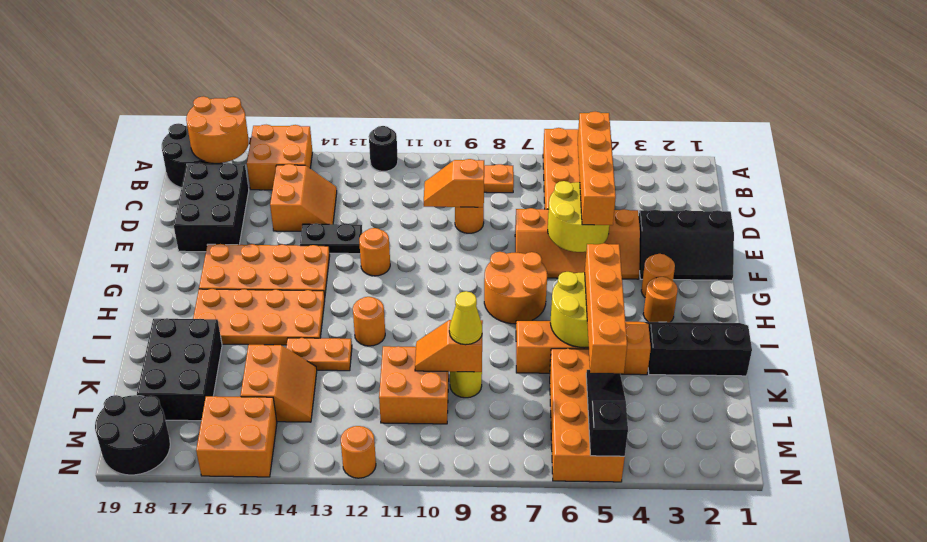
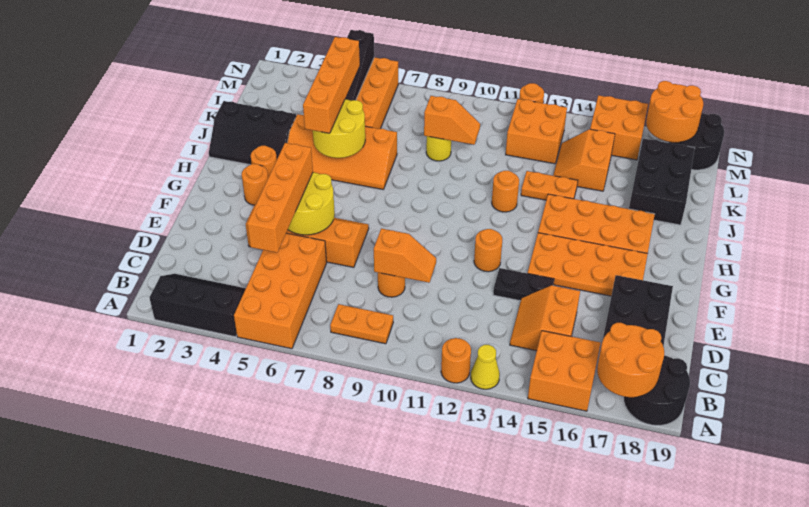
black round brick A12 level 1 -> orange round brick A12 level 1
black slope E1:F3 level 1 top E -> black slope A2:B4 level 1 top A
orange round brick G7:H8 level 1 -> orange round brick M17:N18 level 2
yellow cone K9 level 3 -> yellow cone A13 level 1
orange brick K10:L11 level 1 -> orange brick L12:M13 level 1

